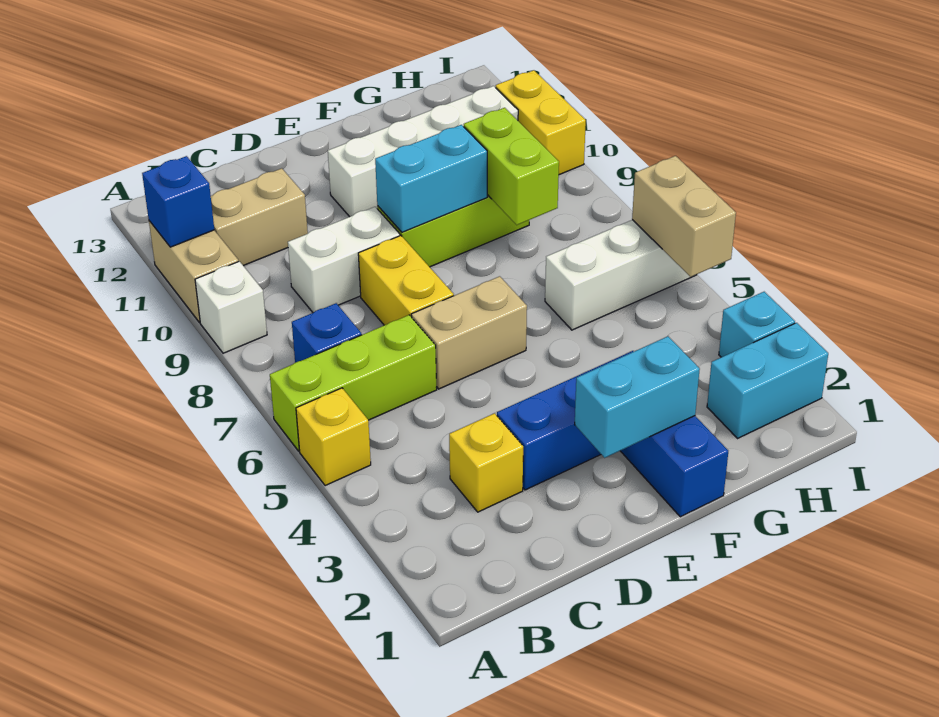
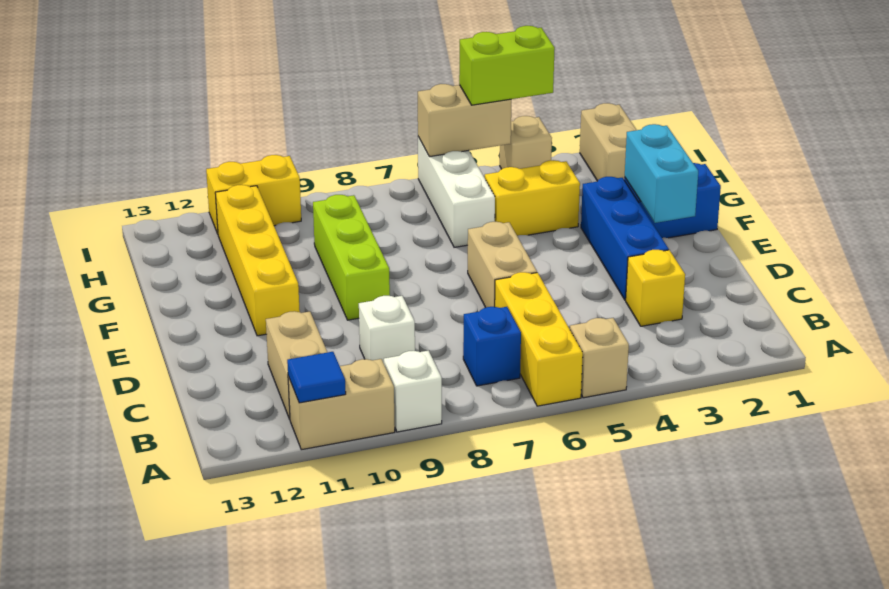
yellow brick A5 level 1 -> tan brick A5 level 1
lime brick A6:C6 level 1 -> yellow brick A6:C6 level 1
blue brick A11 level 2 -> blue tile A11 level 2
white brick C9:D9 level 1 -> white brick C9 level 1
yellow brick D7:D8 level 1 -> yellow brick G4:G5 level 1
cyan brick E9:F9 level 2 -> none
white brick E11:H11 level 1 -> yellow brick E11:H11 level 1
lime brick G8:G9 level 2 -> lime brick I4:I5 level 3
cyan brick H2:I2 level 1 -> tan brick H2:I2 level 1
cyan brick I3 level 1 -> none
none -> tan brick I4 level 1

